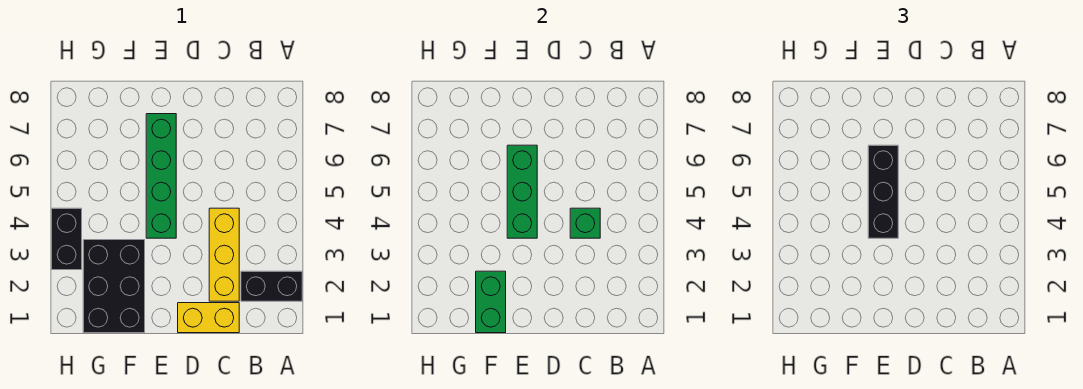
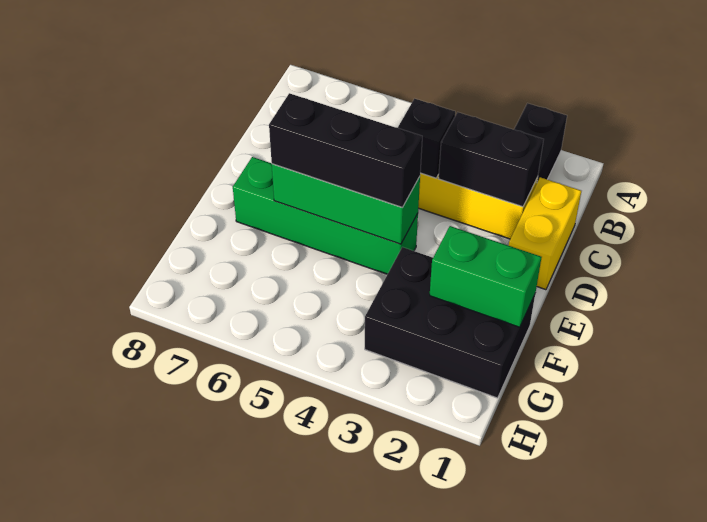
green brick C4 level 2 -> black brick C4 level 2
black brick H3:H4 level 1 -> black brick C2:C3 level 2

